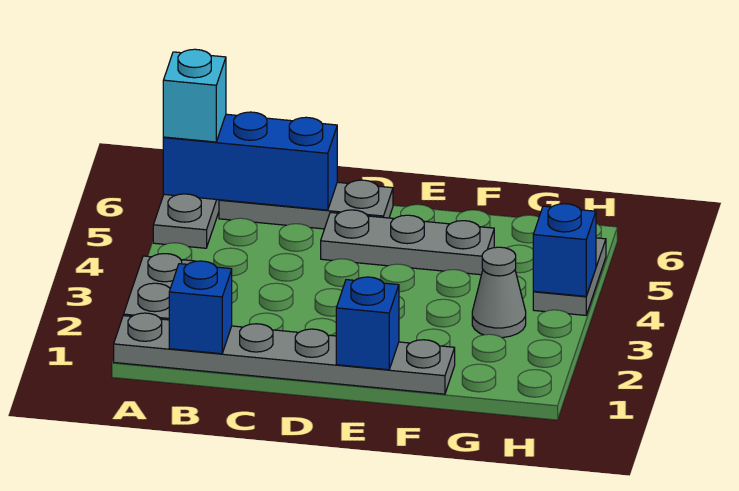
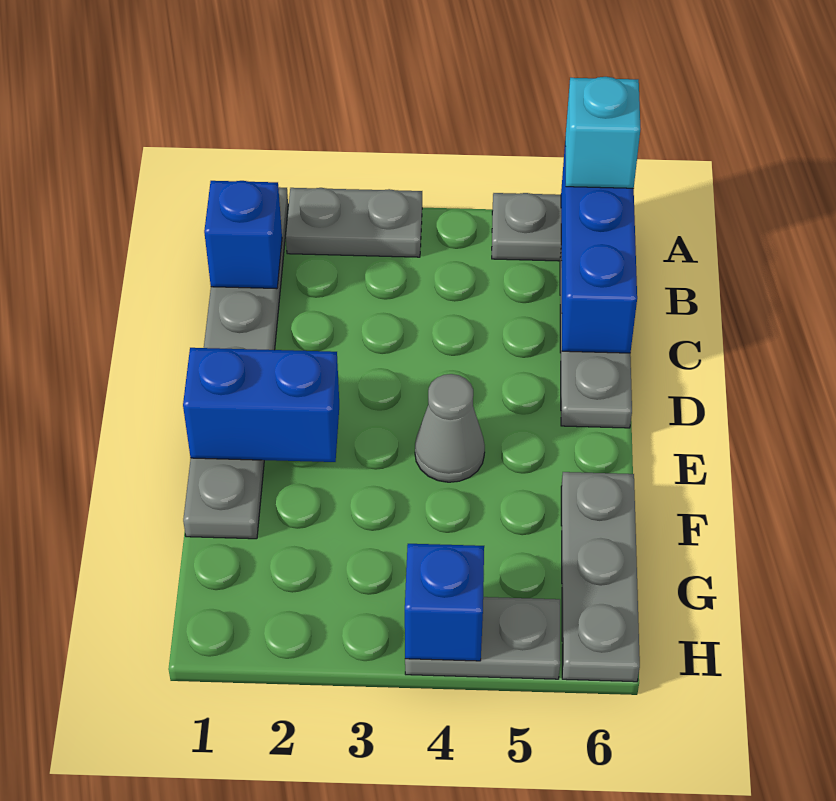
grey plate D5:F5 level 1 -> grey plate F6:H6 level 1
blue brick E1 level 2 -> blue brick E1:E2 level 2
grey cone G3 level 1 -> grey cone E4 level 1

